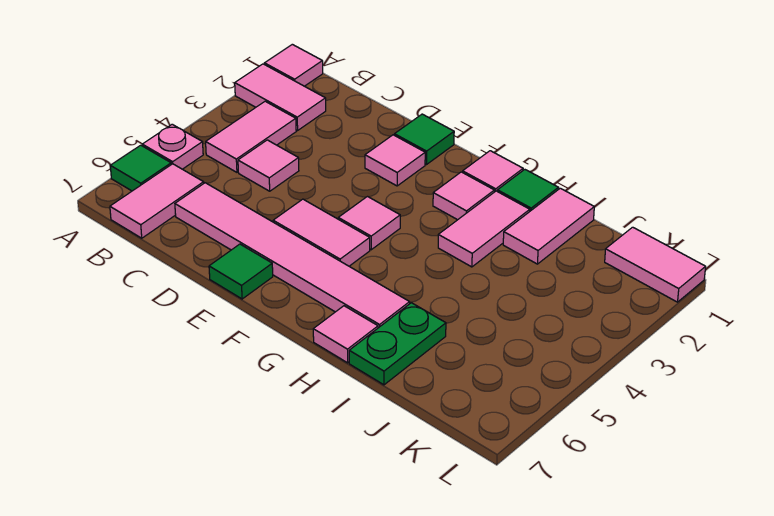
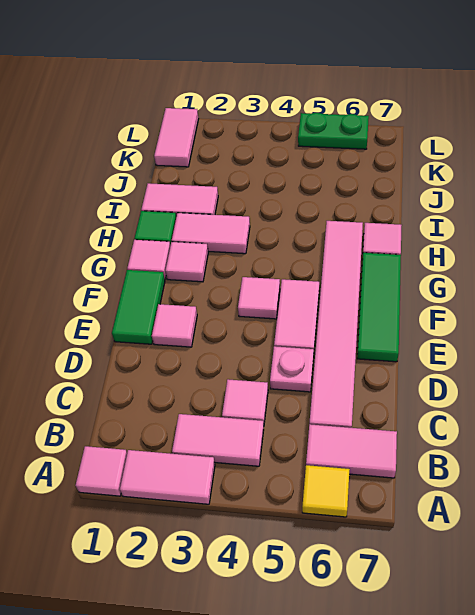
pink tile A2:B2 level 1 -> pink tile A2:A3 level 1
pink plate A5 level 1 -> pink plate D5 level 1
green tile A6 level 1 -> yellow tile A6 level 1
green tile E1 level 1 -> green tile E1:F1 level 1
green tile E7 level 1 -> green tile E7:G7 level 1
green plate I6:I7 level 1 -> green plate L5:L6 level 1

